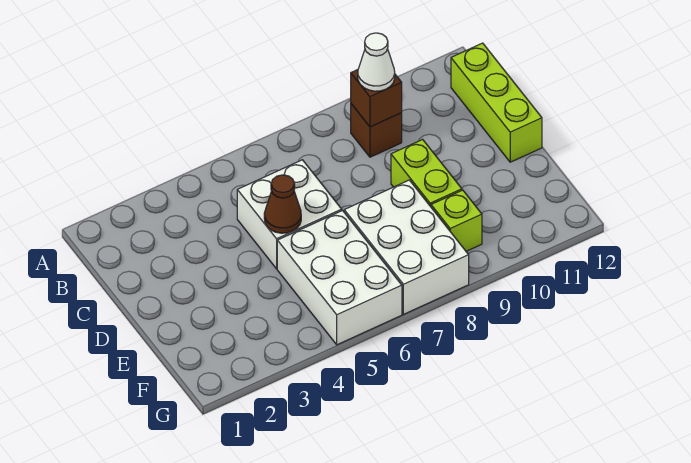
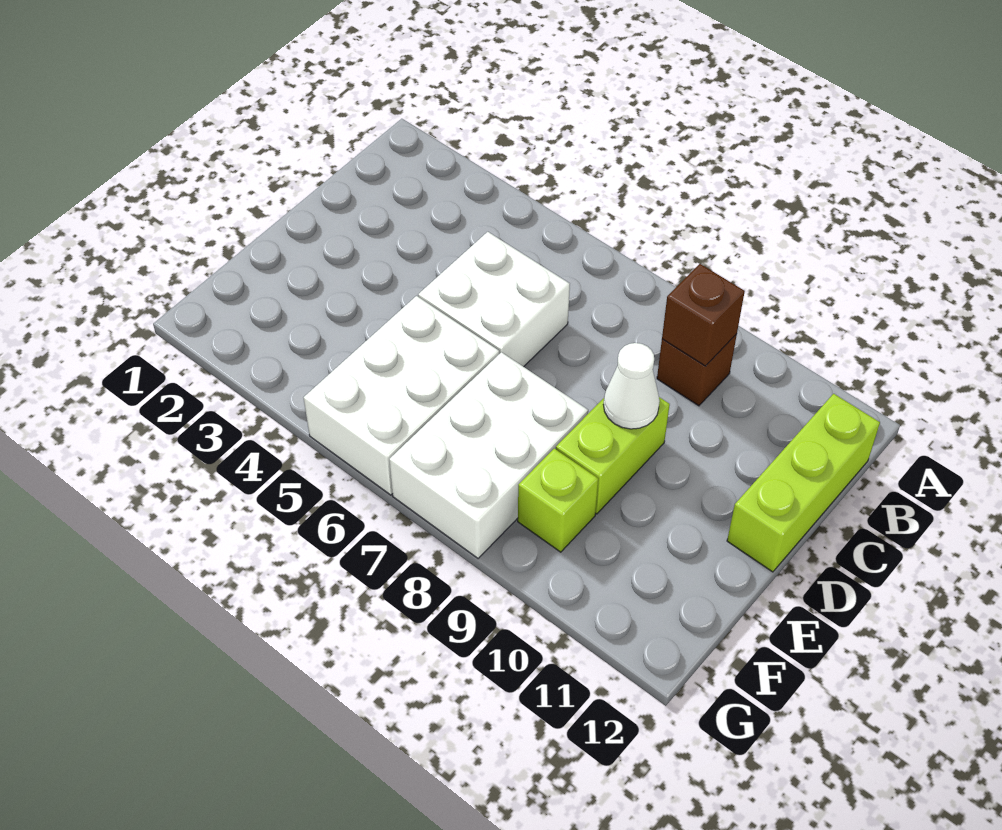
white cone B9 level 3 -> white cone D9 level 2
brown cone D5 level 2 -> none

